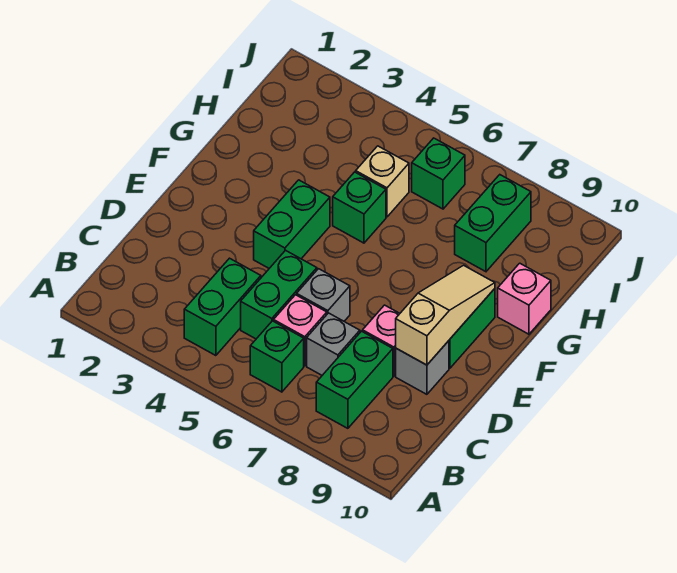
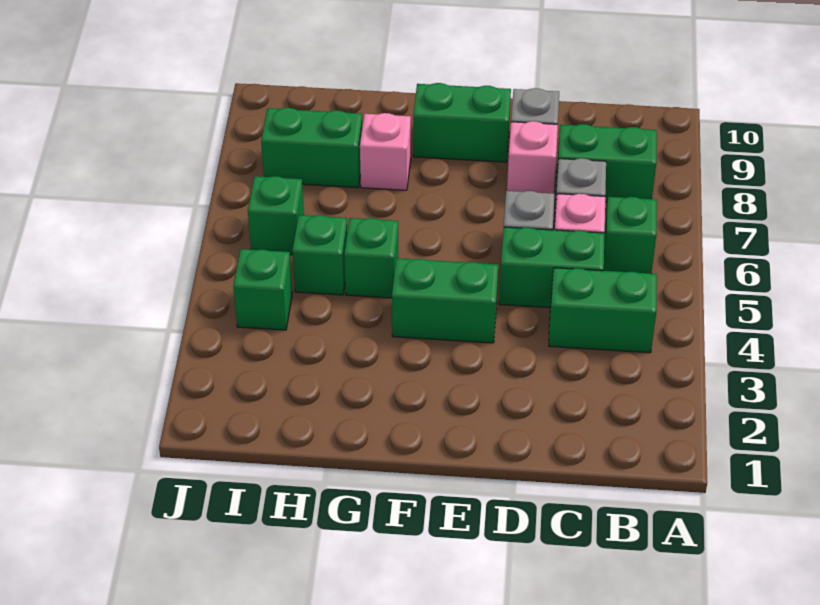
tan slope D9:F9 level 2 top D -> none
pink brick G10 level 1 -> pink brick G8 level 1
tan brick H5 level 1 -> green brick H5 level 1
none -> green brick I4 level 1

